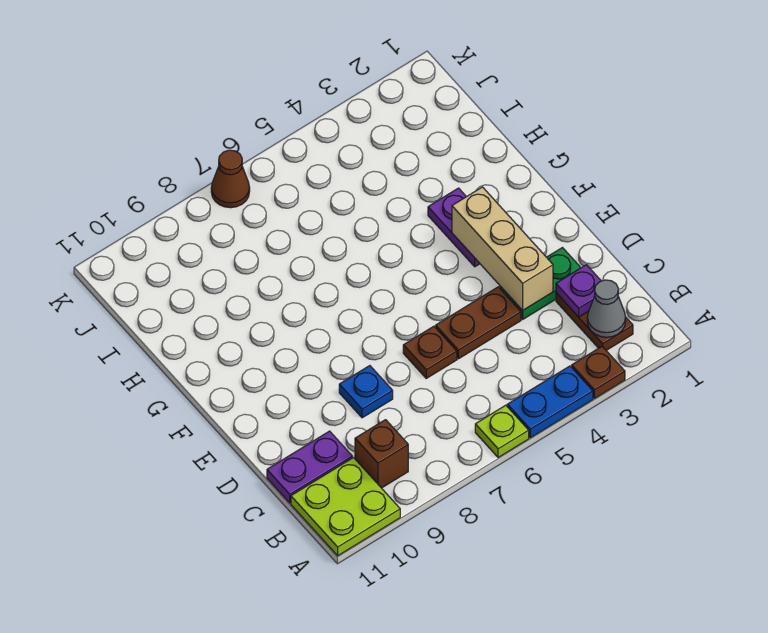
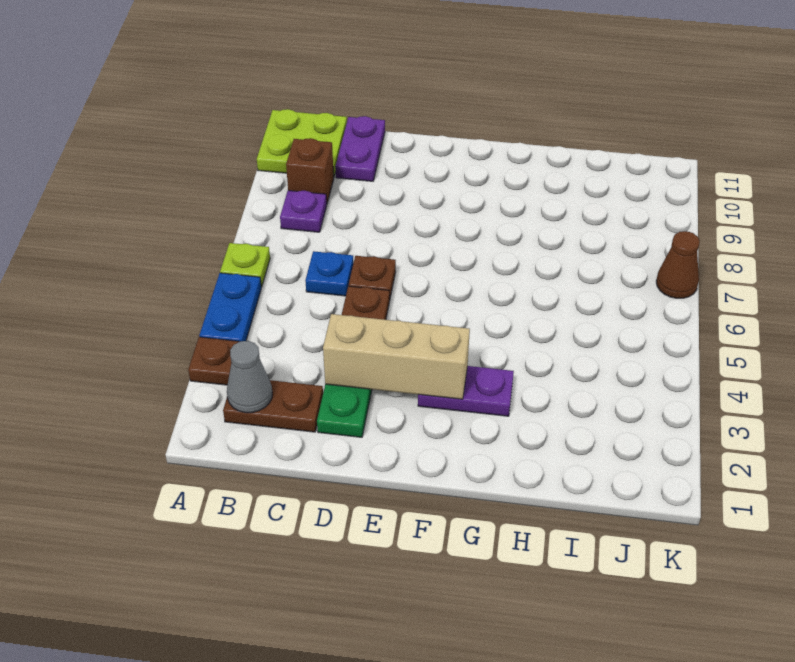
purple plate C2 level 2 -> purple plate B8 level 1
blue plate D8 level 1 -> blue plate C6 level 1

